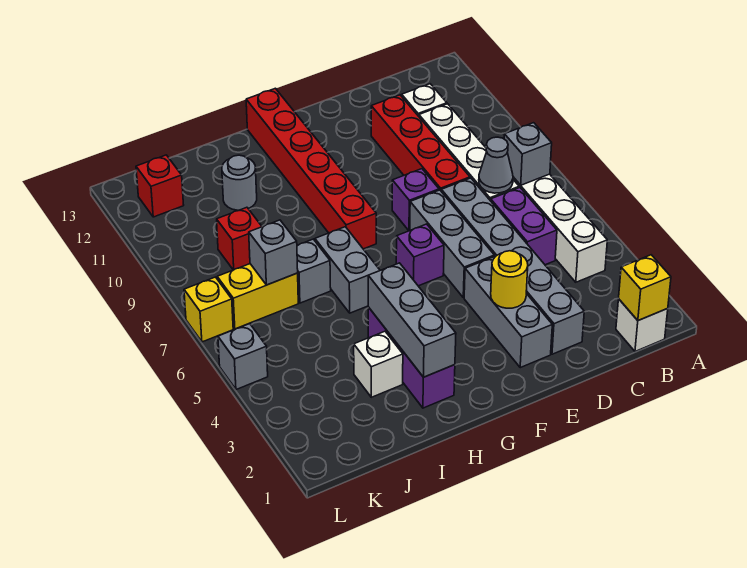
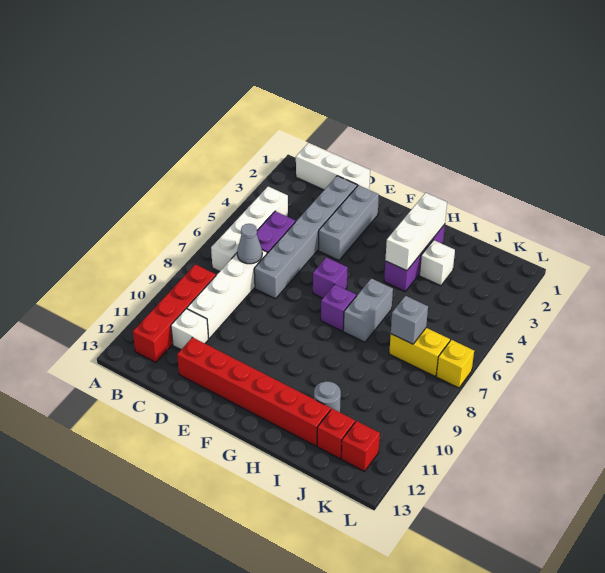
white brick B1 level 1 -> white brick B1:D1 level 1
yellow brick B1 level 2 -> none
grey brick B7 level 2 -> none
red brick D8:D11 level 1 -> red brick B9:B12 level 1
yellow round brick E3 level 2 -> none
grey brick E5:E7 level 1 -> none
purple brick E8 level 1 -> purple brick G7 level 1
red brick G8:G13 level 1 -> red brick D12:I12 level 1
grey brick H2:H4 level 2 -> white brick H2:H4 level 2
grey brick I7 level 1 -> none
red brick J9 level 1 -> red brick J12 level 1
grey brick L5 level 1 -> none

